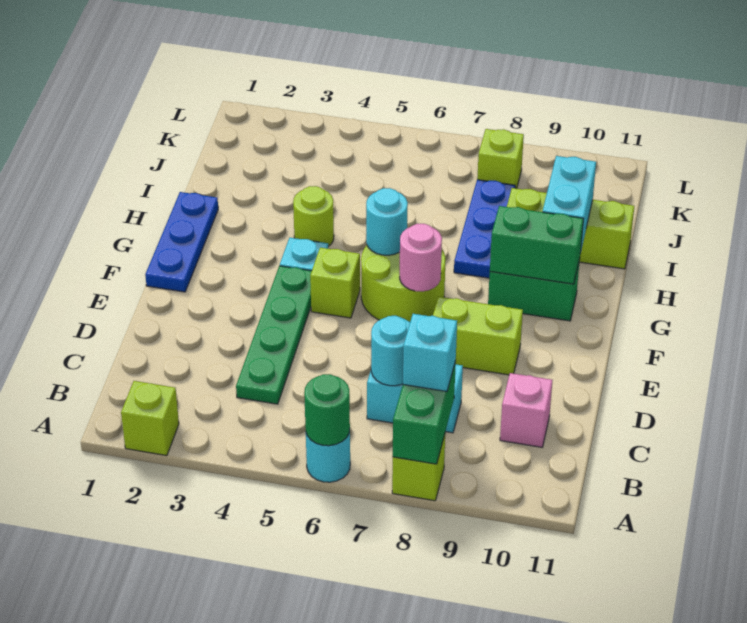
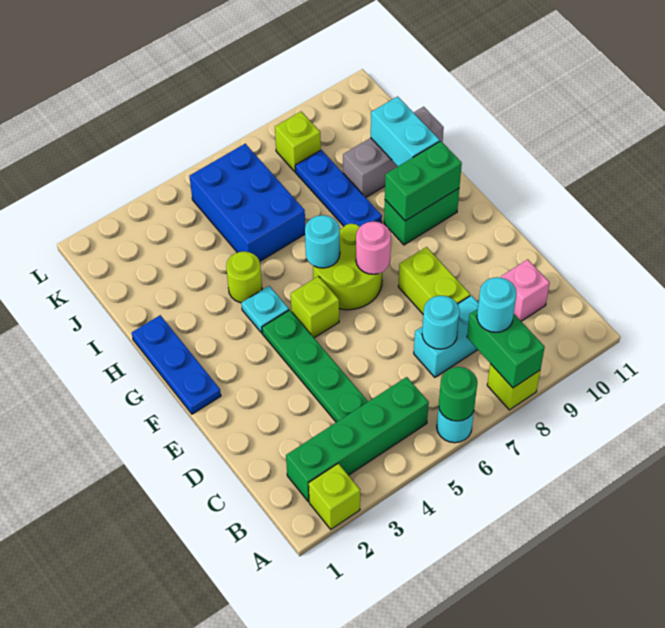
none -> green brick B2:B5 level 1
cyan brick B8 level 3 -> cyan round brick B8 level 3
lime brick E8:E9 level 1 -> lime brick D8:E8 level 1
none -> blue brick I5:K6 level 1
lime brick I9:I11 level 1 -> grey brick I9:I11 level 1

